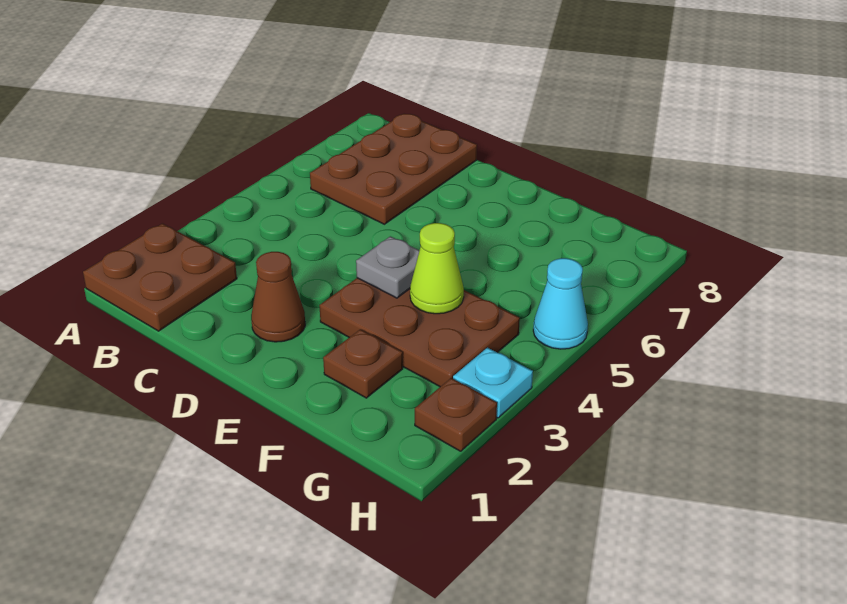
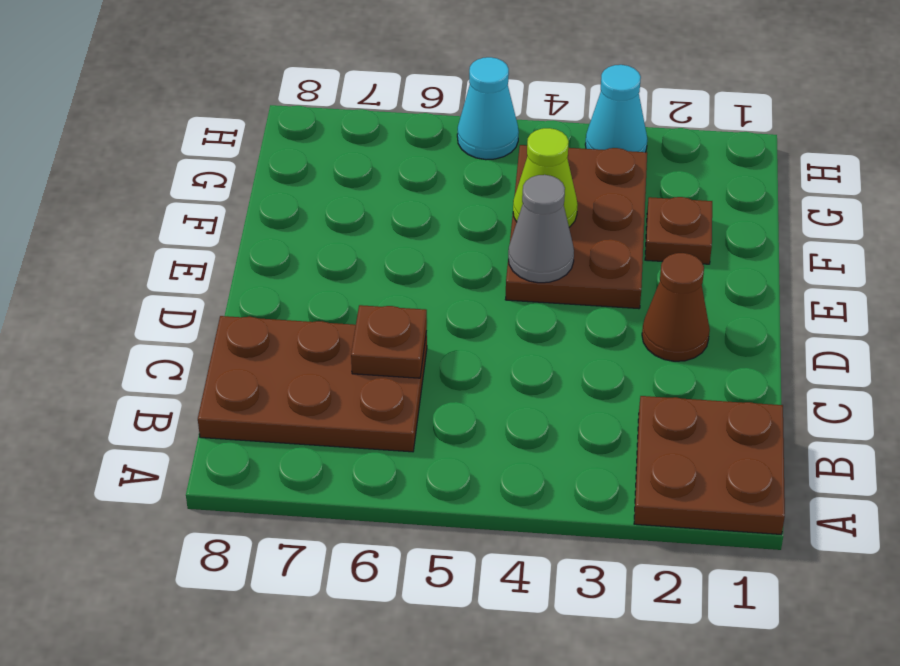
grey plate E4 level 2 -> grey cone E4 level 2
brown plate H2 level 1 -> brown plate C6 level 2
cyan plate H3 level 1 -> cyan cone H3 level 1

